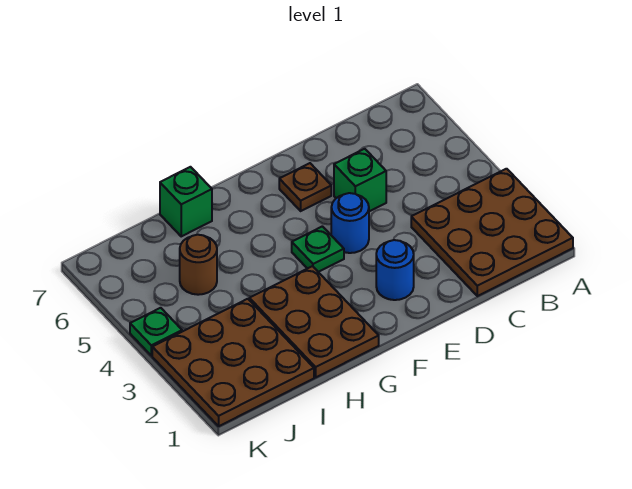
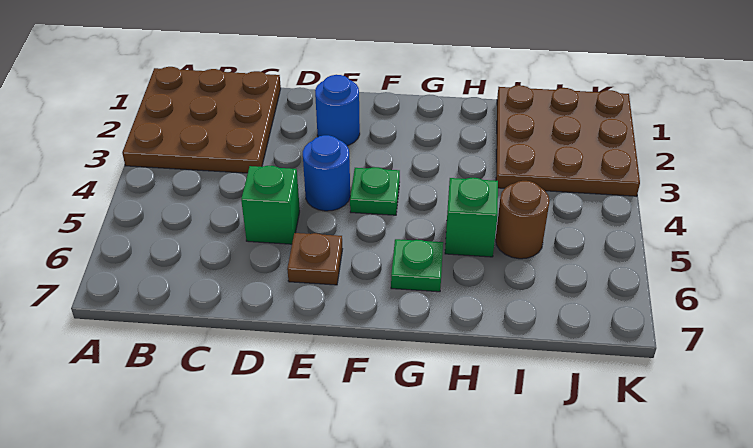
brown plate G1:H3 level 1 -> none
green brick H7 level 1 -> green brick H5 level 1
green plate K4 level 1 -> green plate G6 level 1

